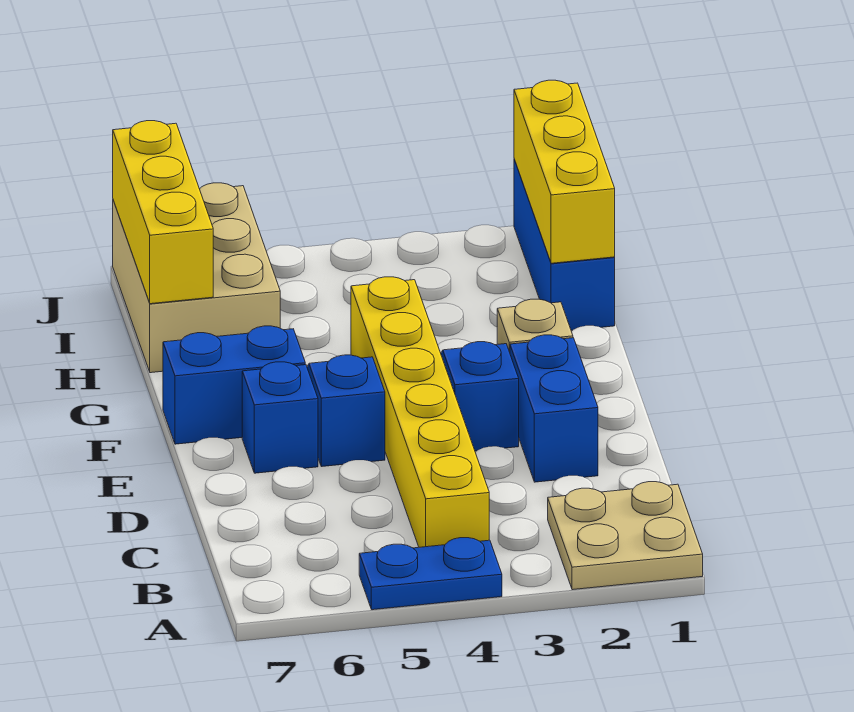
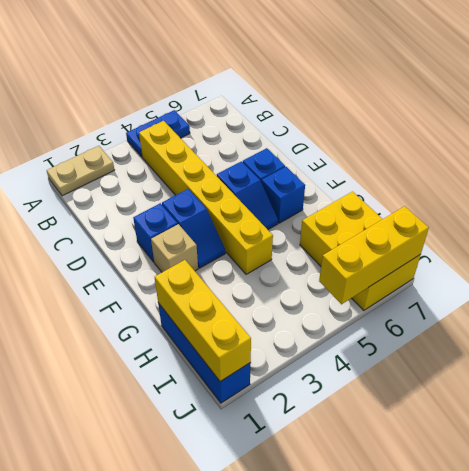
tan plate A1:B2 level 1 -> tan plate A1:A2 level 1
blue brick D2:E2 level 1 -> blue brick E2 level 1
blue brick F6:F7 level 1 -> blue brick F6 level 1
tan brick H6:J7 level 1 -> yellow brick H6:J7 level 1
yellow brick H7:J7 level 2 -> yellow brick J5:J7 level 2

